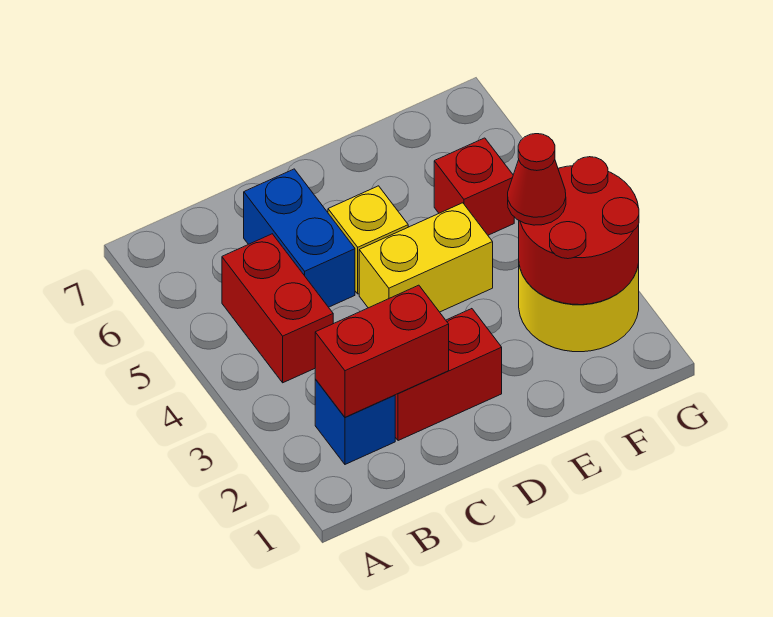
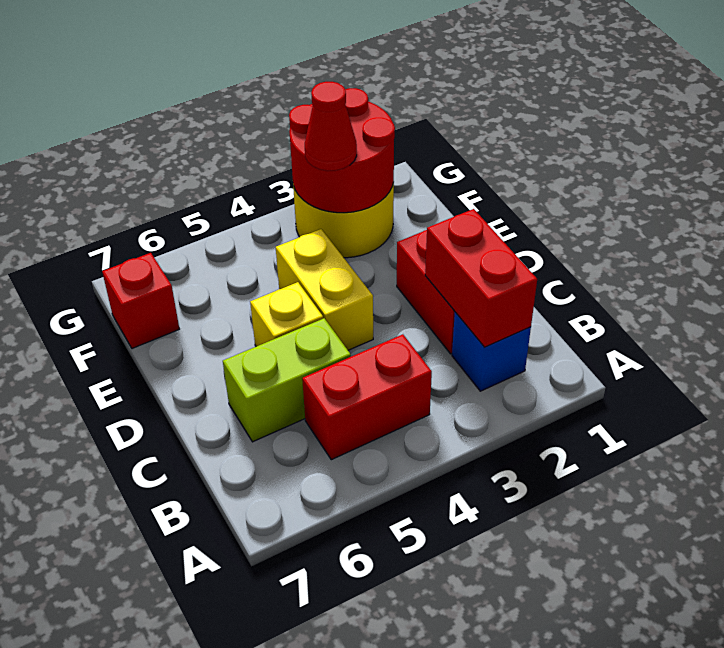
blue brick C5:C6 level 1 -> lime brick C5:C6 level 1
red brick F5 level 1 -> red brick F7 level 1

